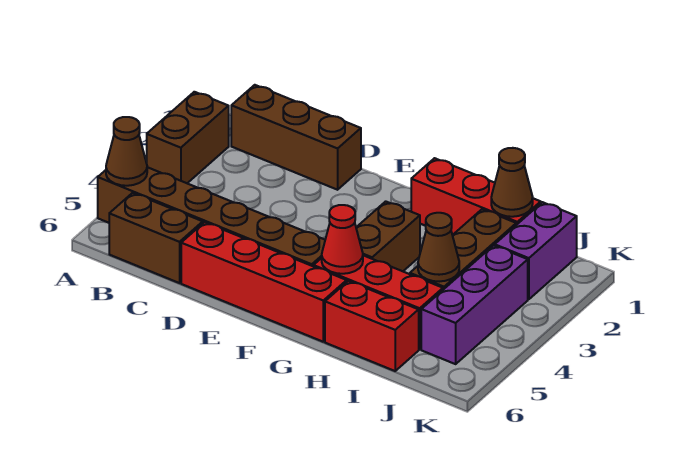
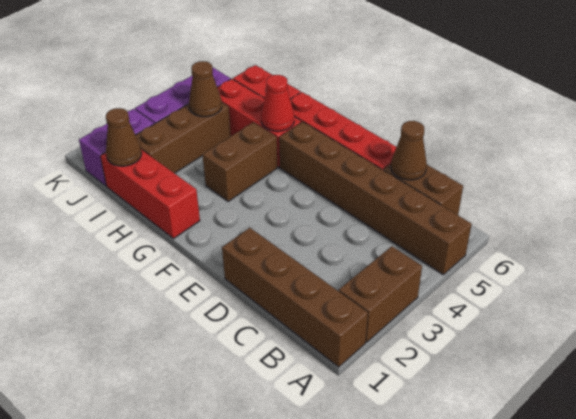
brown cone A5 level 2 -> brown cone C6 level 2
brown brick B1:D1 level 1 -> brown brick A1:D1 level 1

